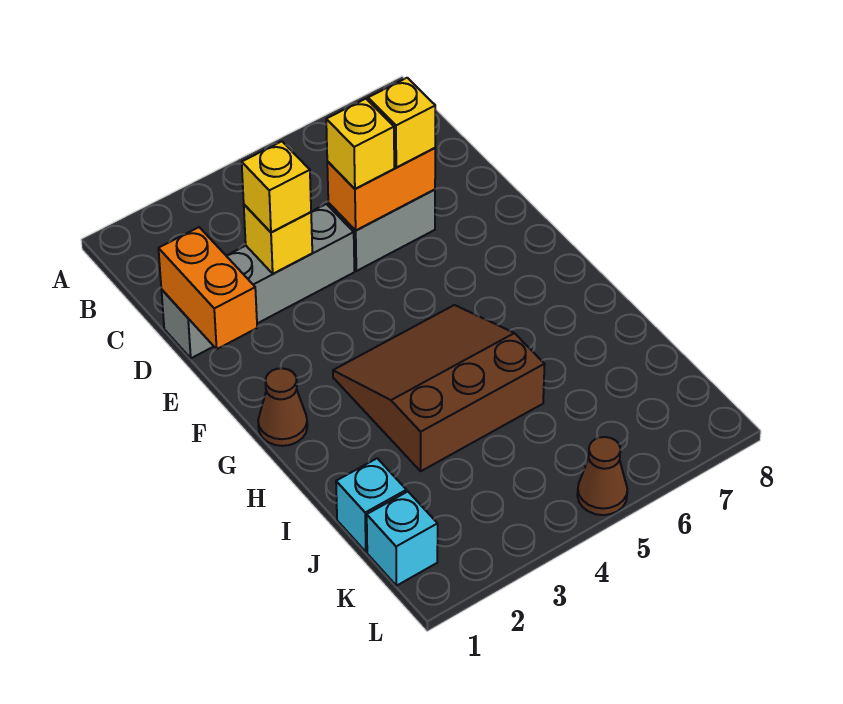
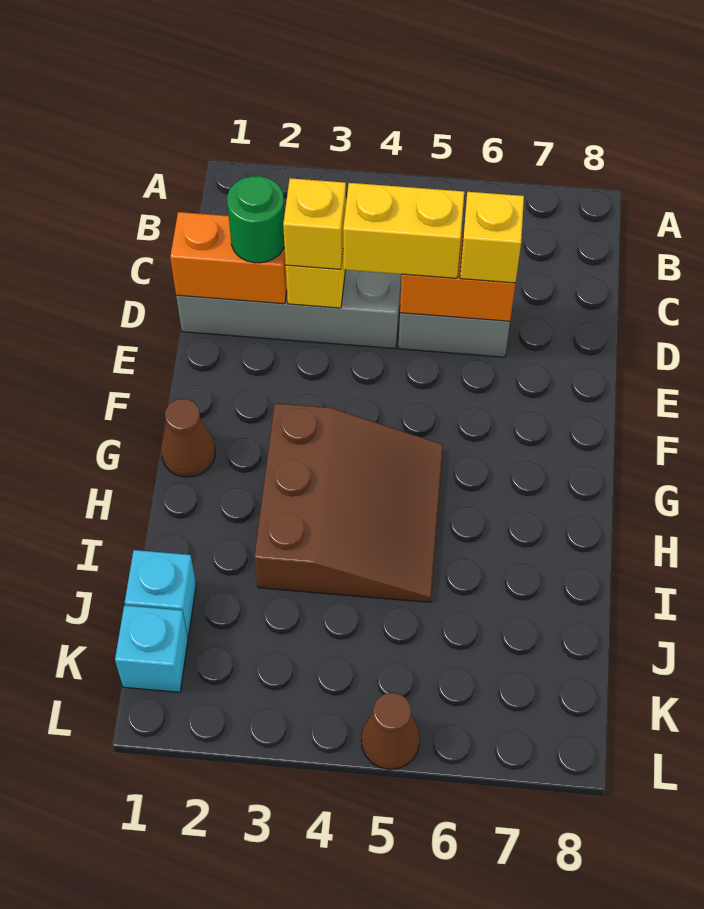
orange brick D1:E1 level 2 -> orange brick D1:D2 level 2
none -> green round brick D2 level 3
yellow brick D5 level 3 -> yellow brick D4:D5 level 3
brown slope G3:I5 level 1 top I -> brown slope G3:I5 level 1 top 3

